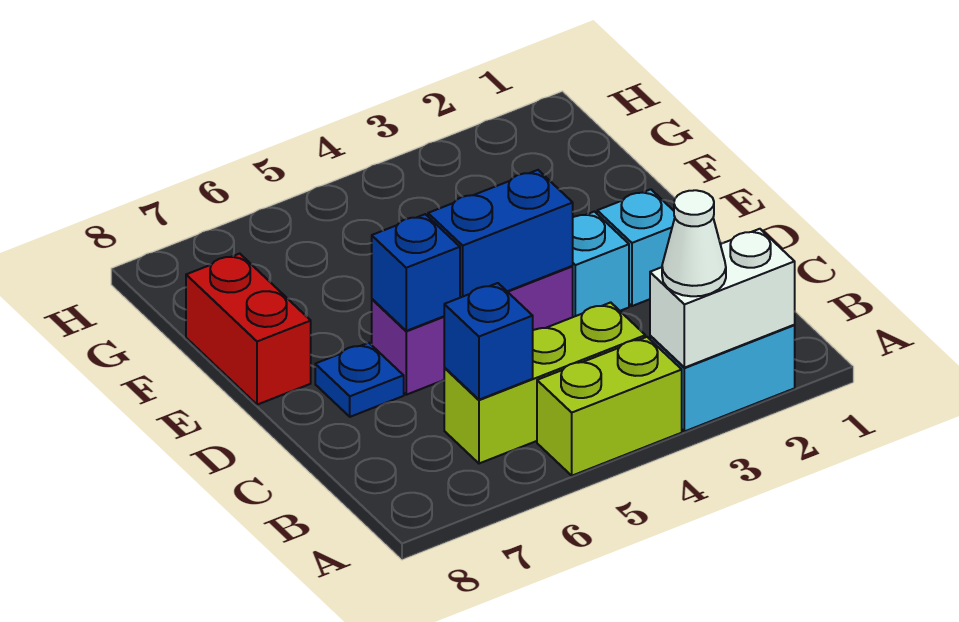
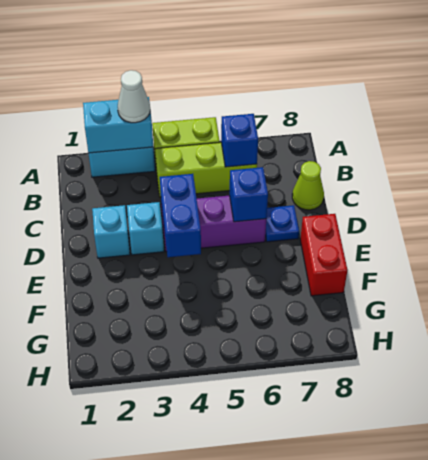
white brick A2:A3 level 2 -> cyan brick A2:A3 level 2
none -> lime cone C8 level 1
blue brick D4:D5 level 2 -> blue brick D4:E4 level 2

